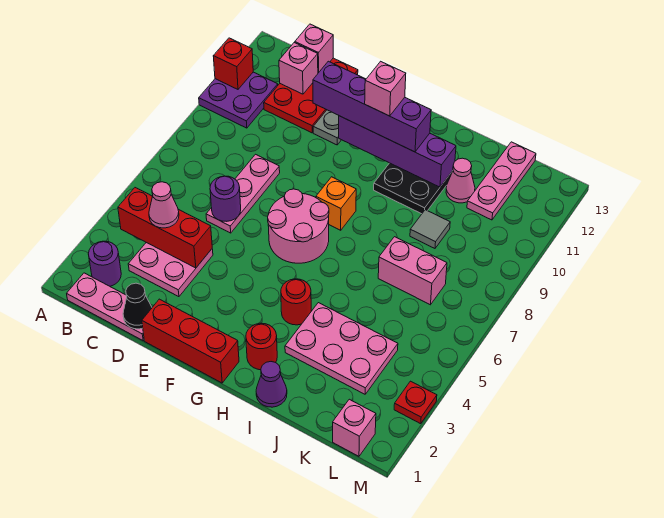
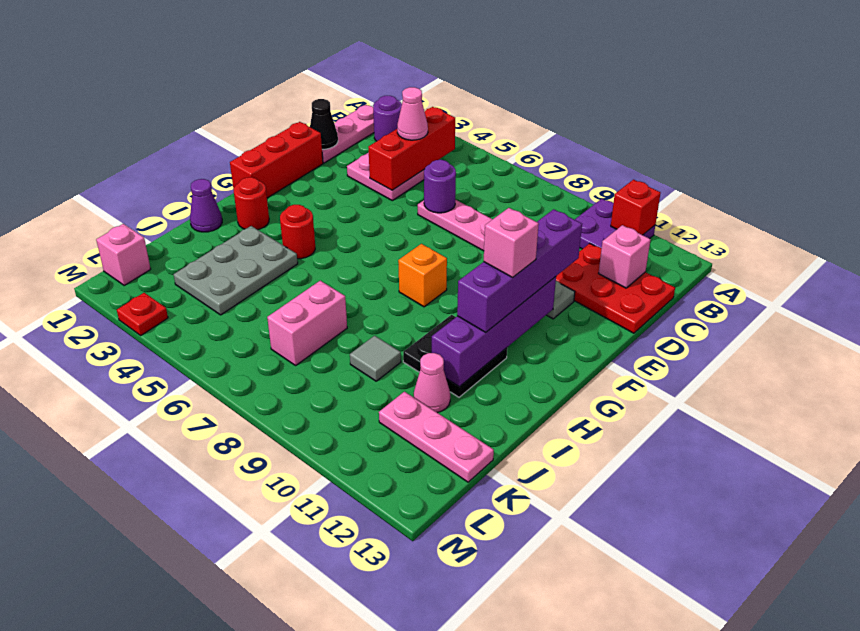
pink brick C13 level 2 -> none
pink round brick F6:G7 level 1 -> none
pink plate I3:K4 level 1 -> grey plate I3:K4 level 1

